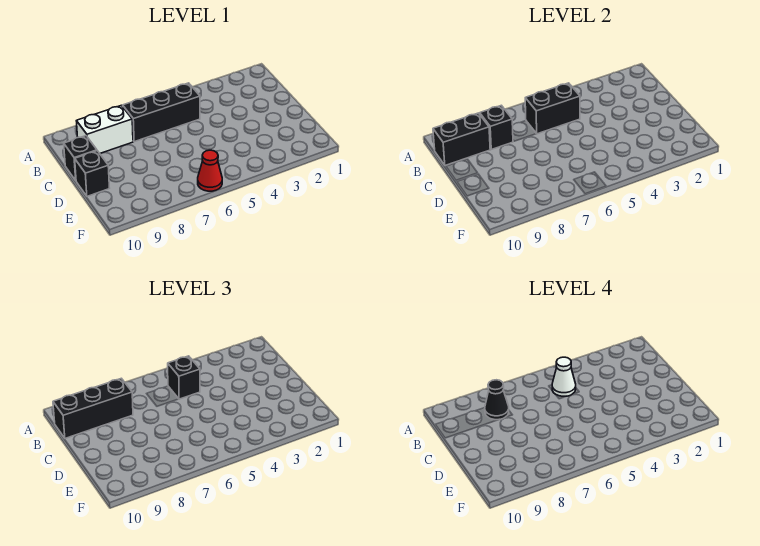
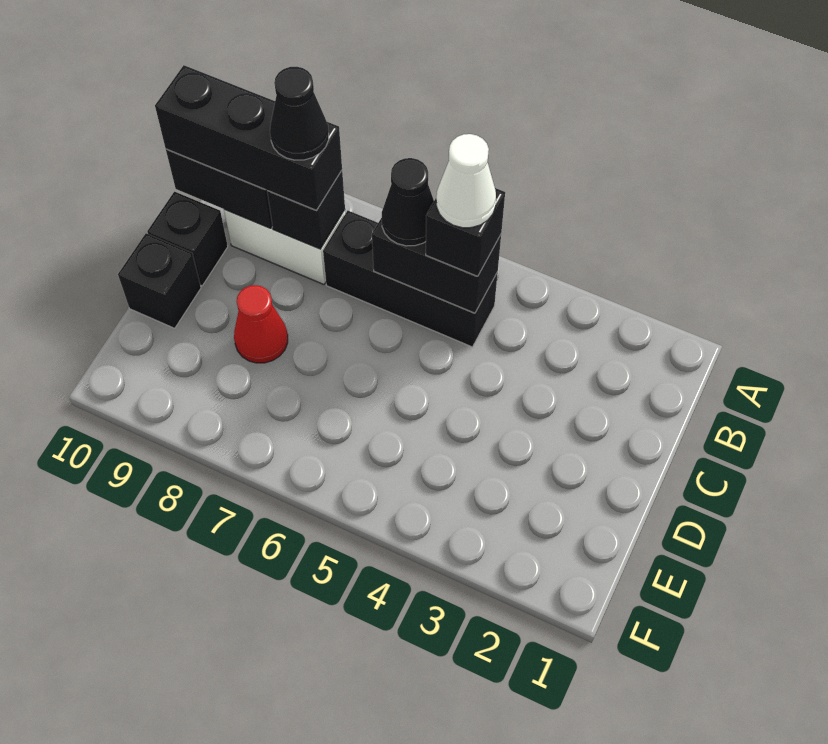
none -> black cone B6 level 3
red cone F6 level 1 -> red cone D8 level 1

